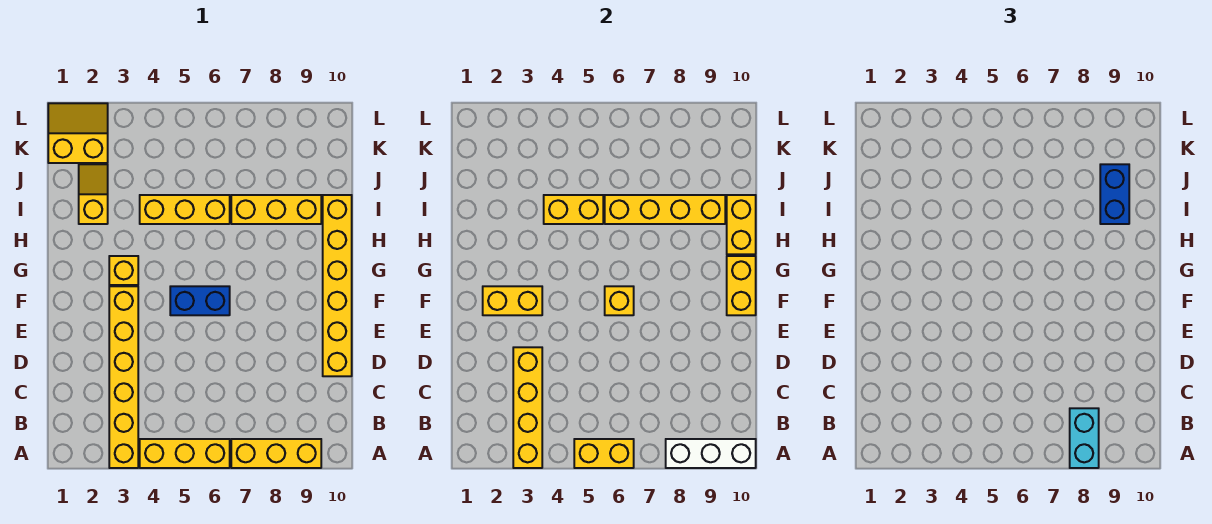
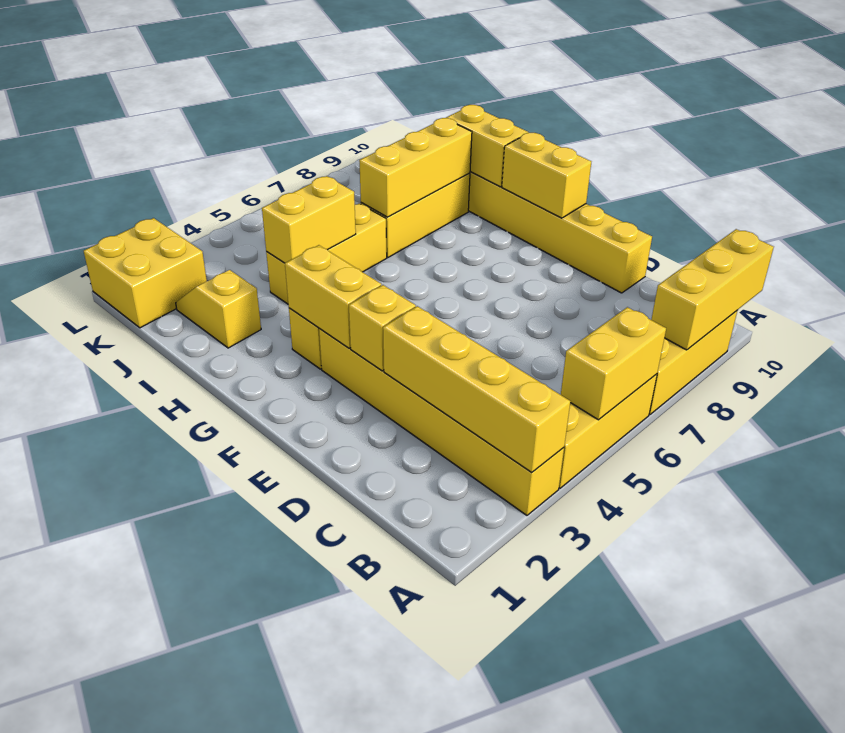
white brick A8:A10 level 2 -> yellow brick A8:A10 level 2
cyan brick A8:B8 level 3 -> none
yellow brick F2:F3 level 2 -> yellow brick F3:G3 level 2
blue brick F5:F6 level 1 -> none
yellow brick F6 level 2 -> yellow brick E3 level 2
yellow brick I6:I9 level 2 -> yellow brick I7:I9 level 2
blue brick I9:J9 level 3 -> none
yellow slope K1:L2 level 1 top K -> yellow brick K1:L2 level 1

